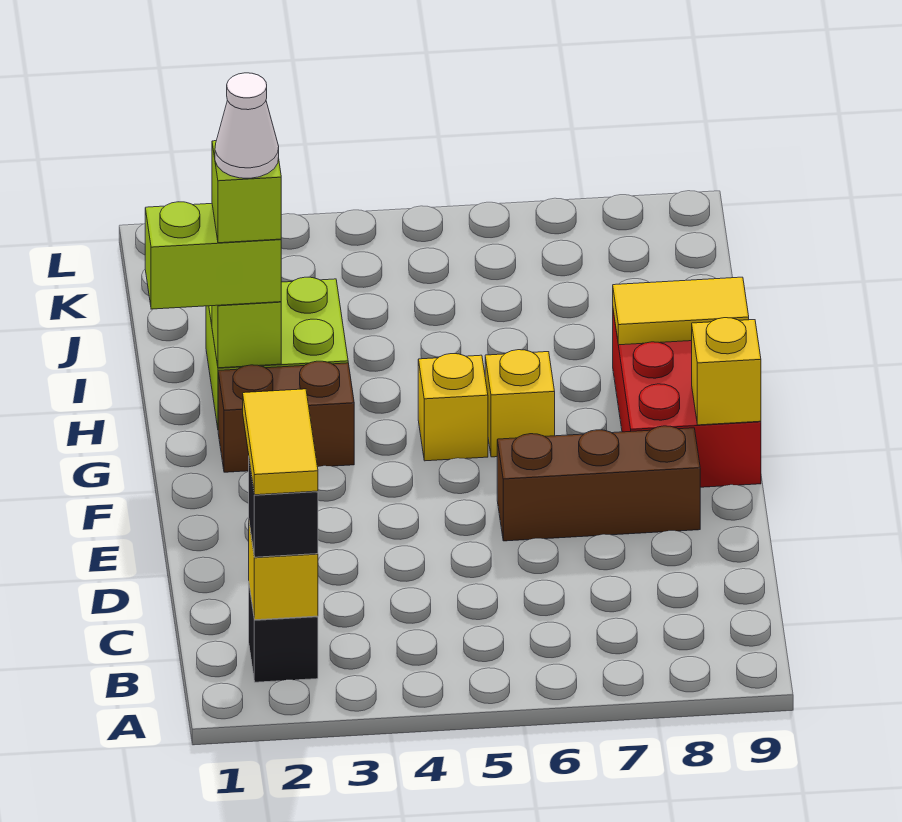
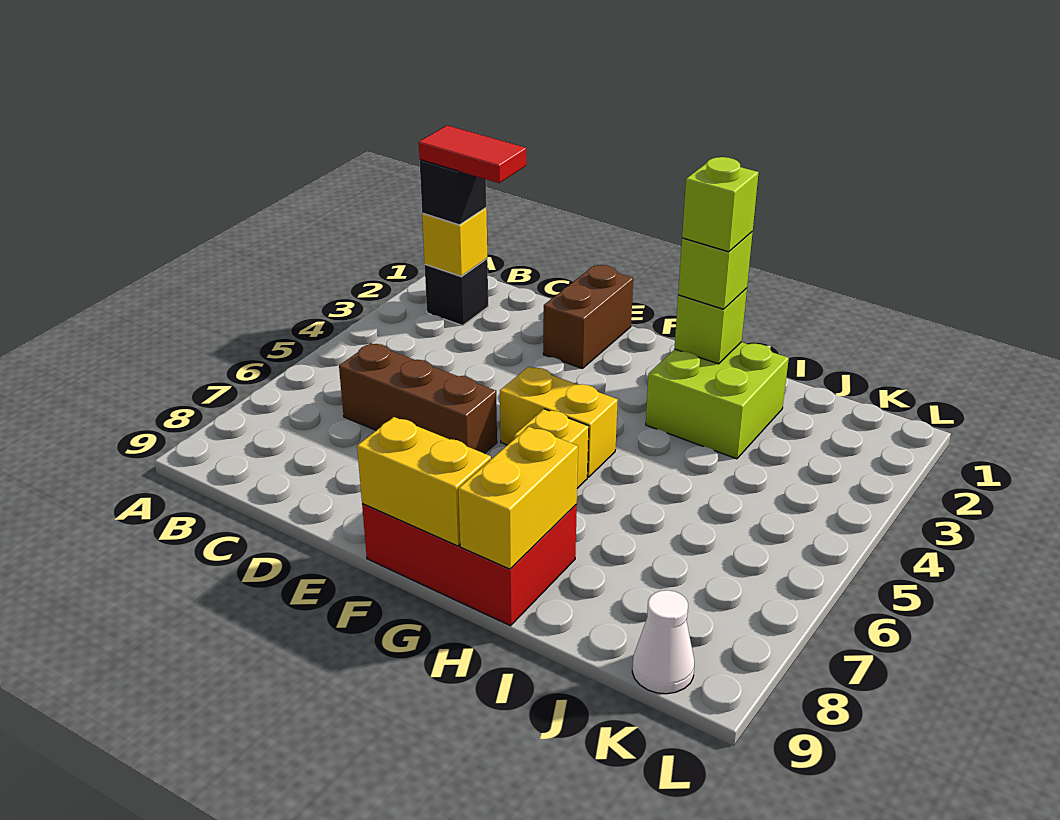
yellow tile B2:C2 level 4 -> red tile B2:C2 level 4
brown brick E6:E8 level 1 -> brown brick C6:E6 level 1
yellow brick F9 level 2 -> yellow brick F9:G9 level 2
brown brick G2:G3 level 1 -> brown brick E1:E2 level 1
yellow brick G5 level 1 -> yellow brick F5:G5 level 1
lime brick H1:H2 level 3 -> lime brick H2 level 3
white cone H2 level 5 -> white cone K9 level 1
yellow tile H8:H9 level 2 -> yellow brick H8:H9 level 2

